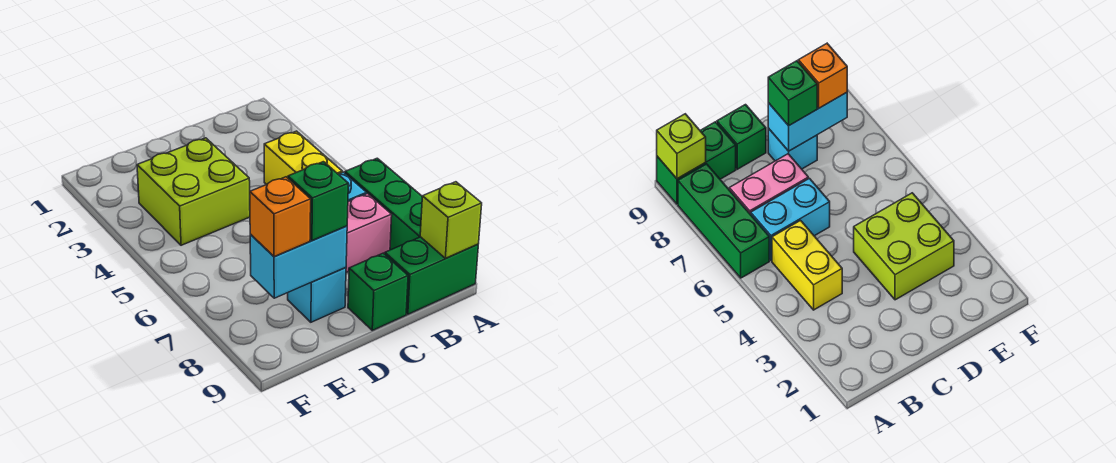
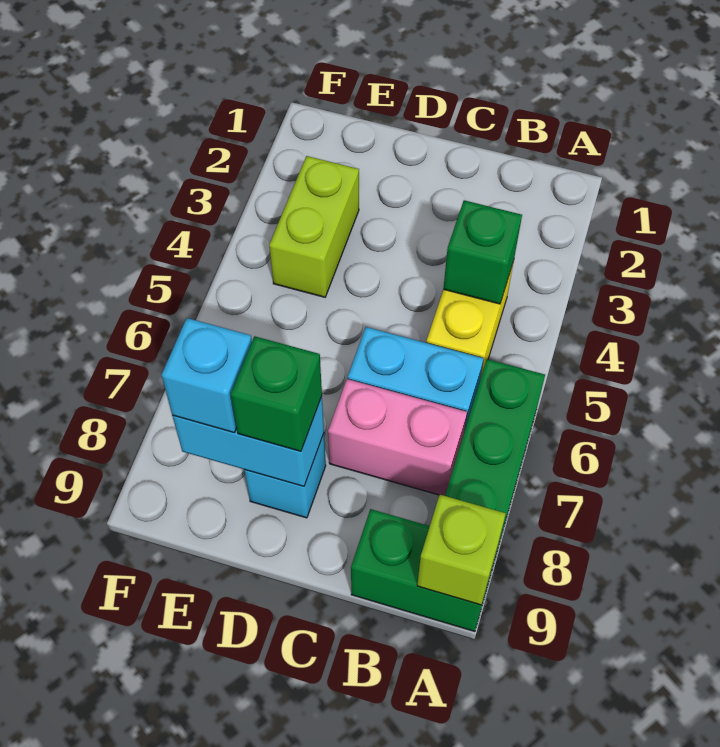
green brick C9 level 1 -> green brick B4 level 2
lime brick D3:E4 level 1 -> lime brick E3:E4 level 1
orange brick E8 level 3 -> cyan brick E8 level 3

